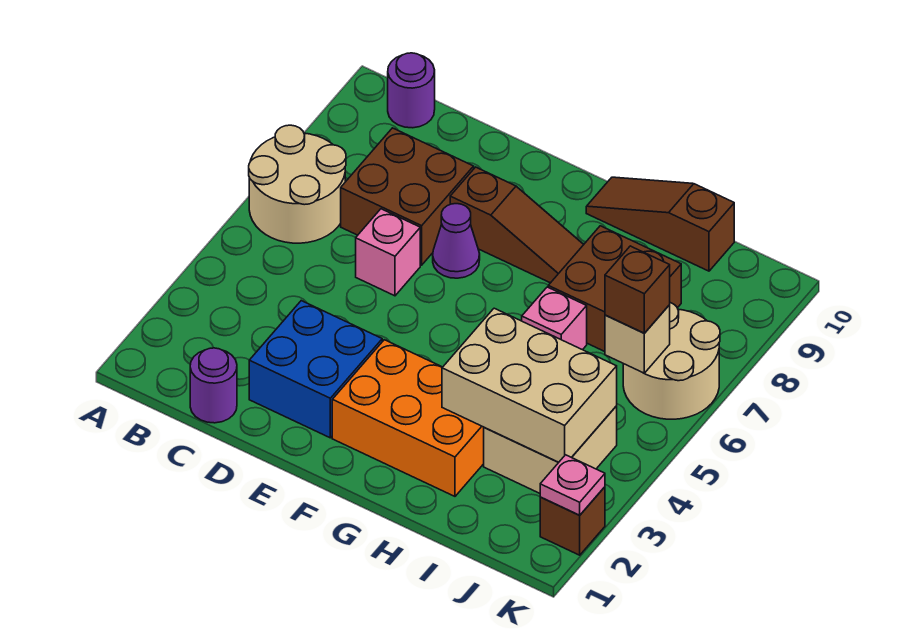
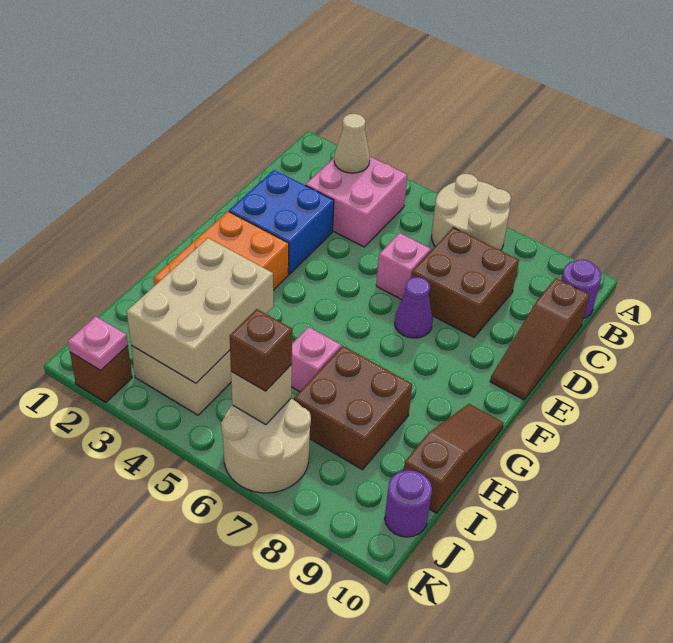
none -> pink brick B3:C4 level 1
none -> tan cone B3 level 2
purple round brick C1 level 1 -> purple round brick J10 level 1
brown slope E8:G8 level 1 top E -> brown slope C10:E10 level 1 top C

